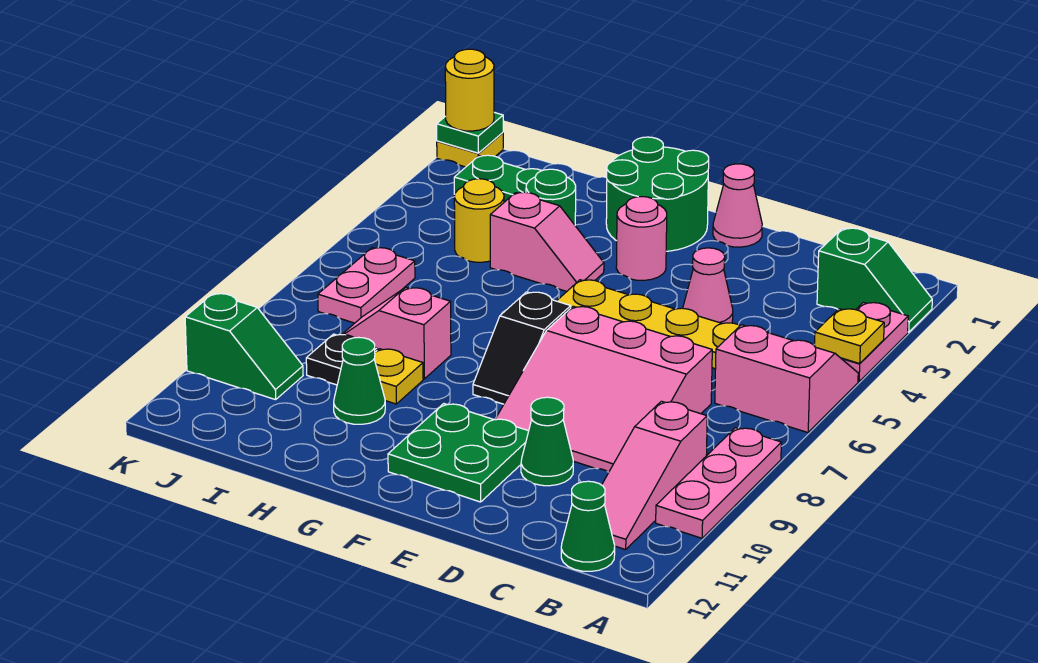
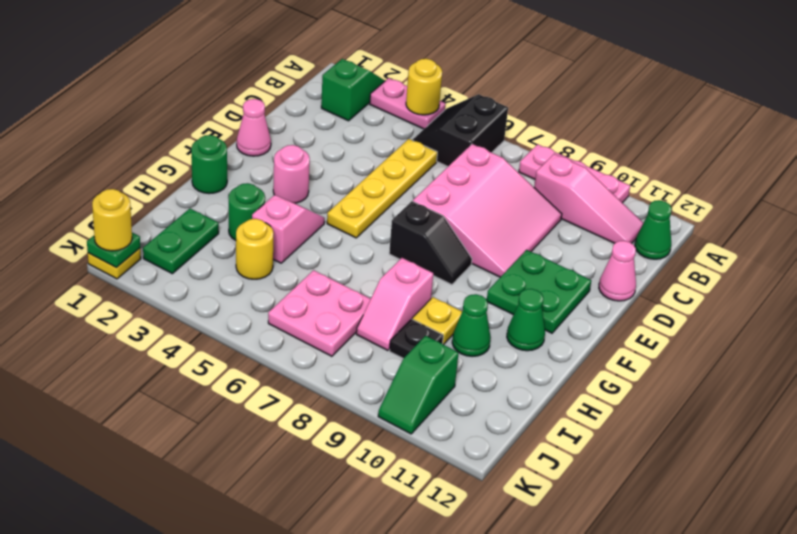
yellow plate A4 level 2 -> yellow round brick A4 level 2
pink slope A5:B6 level 1 top 6 -> black slope A5:B6 level 1 top 6
pink cone D4 level 1 -> pink cone D12 level 1
green cone D10 level 1 -> green cone G11 level 1
green round brick F1:G2 level 1 -> green round brick G1 level 1
pink plate J6:J7 level 1 -> pink plate I6:J7 level 1
green slope J10:K10 level 1 top K -> green slope J10:K10 level 1 top J

